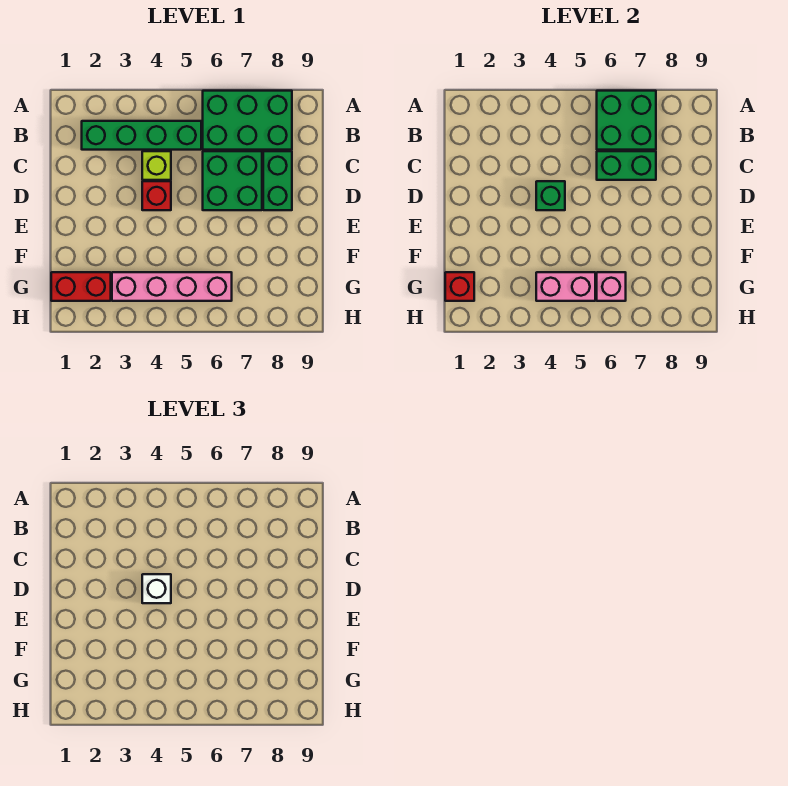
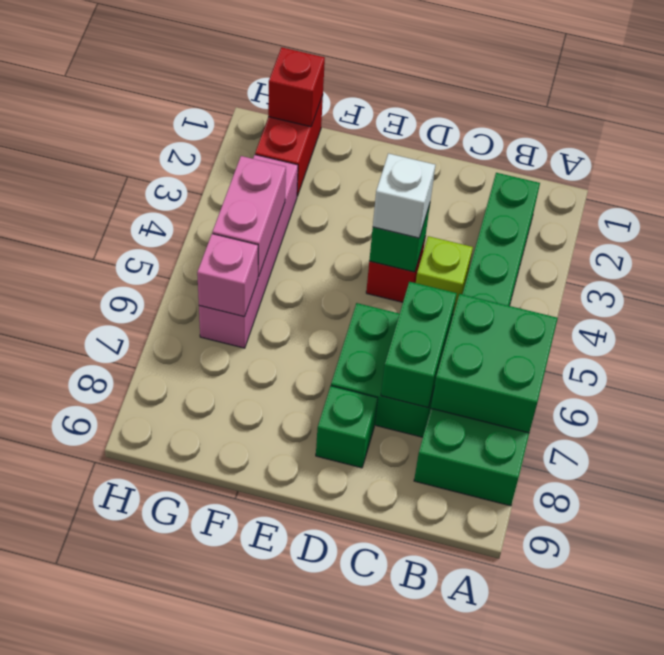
green brick C8:D8 level 1 -> green brick D8 level 1

